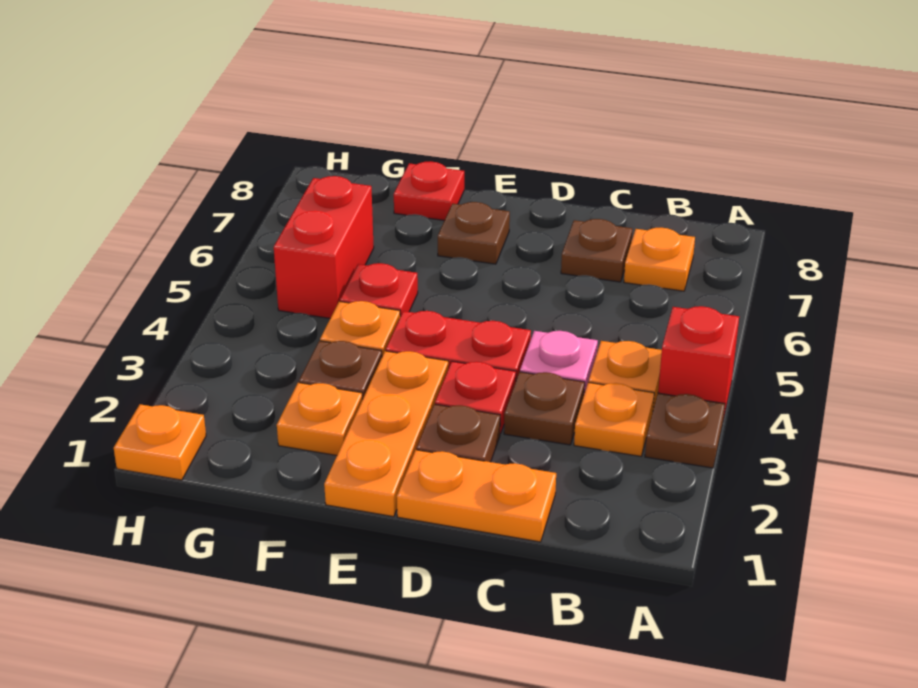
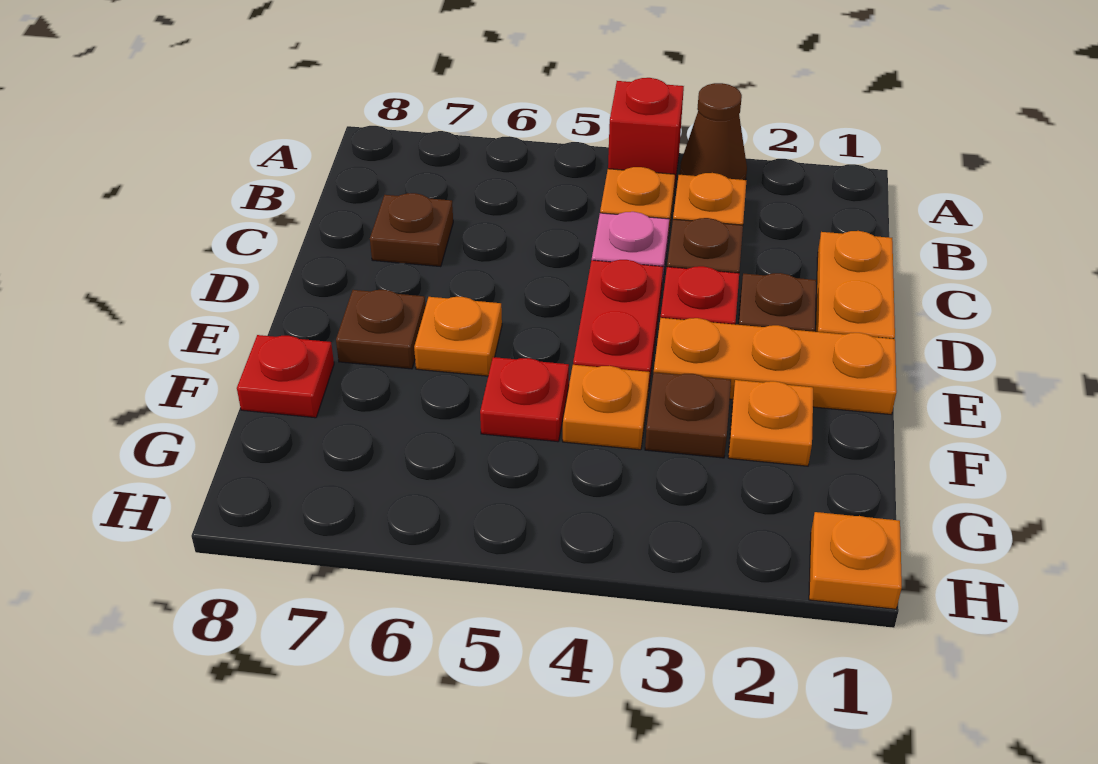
brown plate A3 level 1 -> brown cone A3 level 1
orange plate B7 level 1 -> orange plate E6 level 1
red brick G5:G6 level 1 -> none

